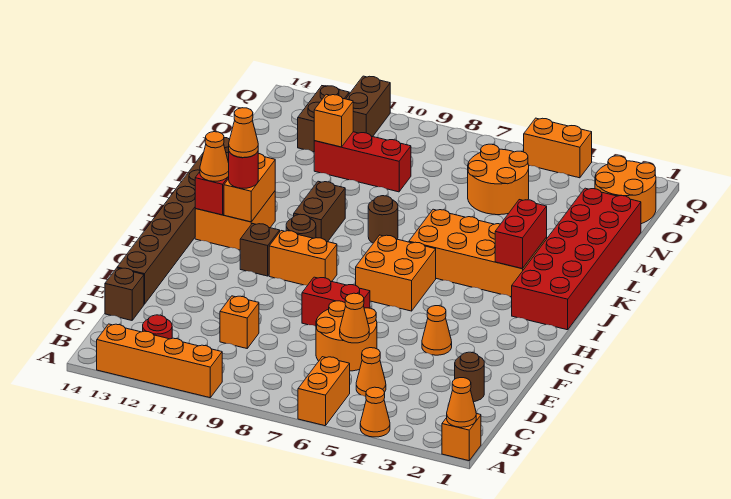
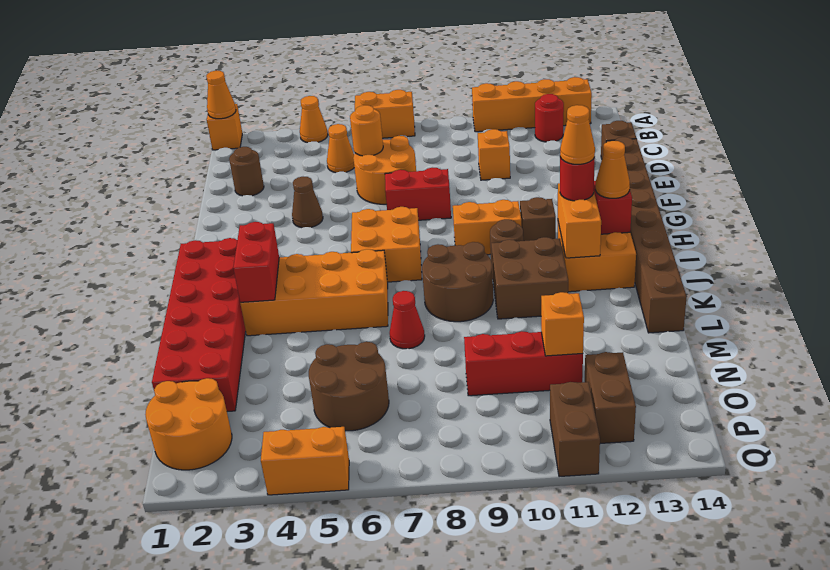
orange brick A6:B6 level 1 -> orange brick A6:A7 level 1
orange cone D6 level 2 -> orange round brick D6 level 2
orange cone F4 level 1 -> brown cone F4 level 1
brown brick J10:K10 level 1 -> brown brick J10:K11 level 1
brown round brick K8 level 1 -> brown round brick J8:K9 level 1
none -> red cone L7 level 1
orange round brick N5:O6 level 1 -> brown round brick N5:O6 level 1

